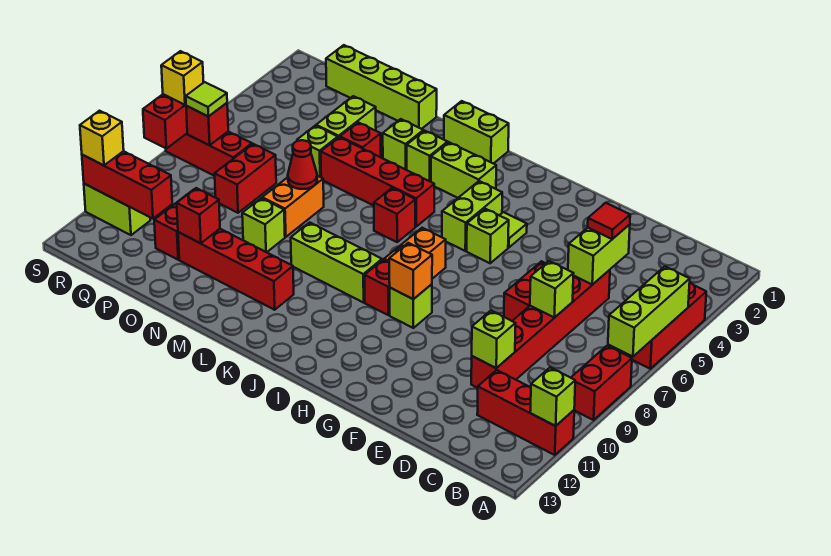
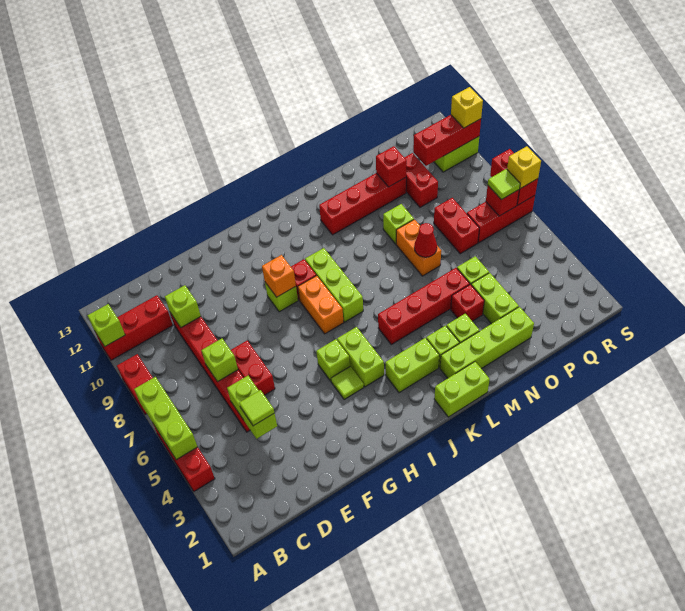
red tile D4 level 3 -> lime tile D4 level 3
lime brick J9:L9 level 1 -> lime brick J7:J9 level 1
red brick K6 level 1 -> none
lime brick N1:Q1 level 1 -> lime brick L2:O2 level 1

